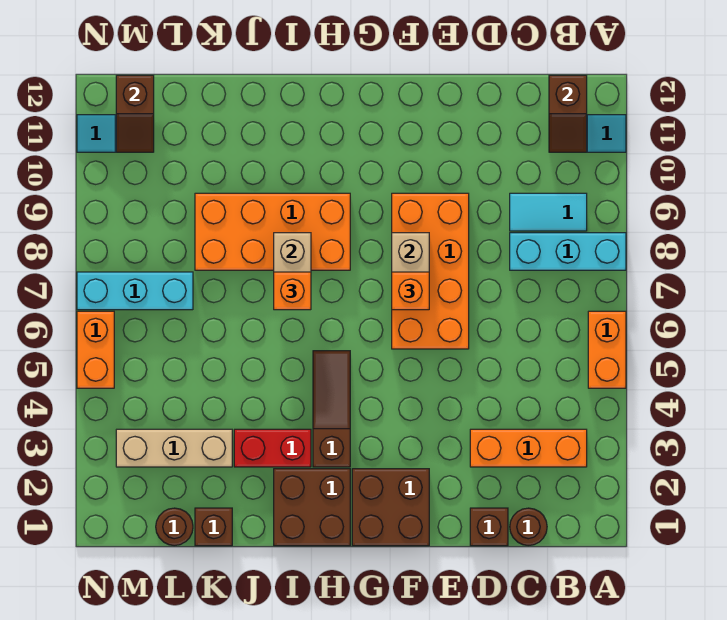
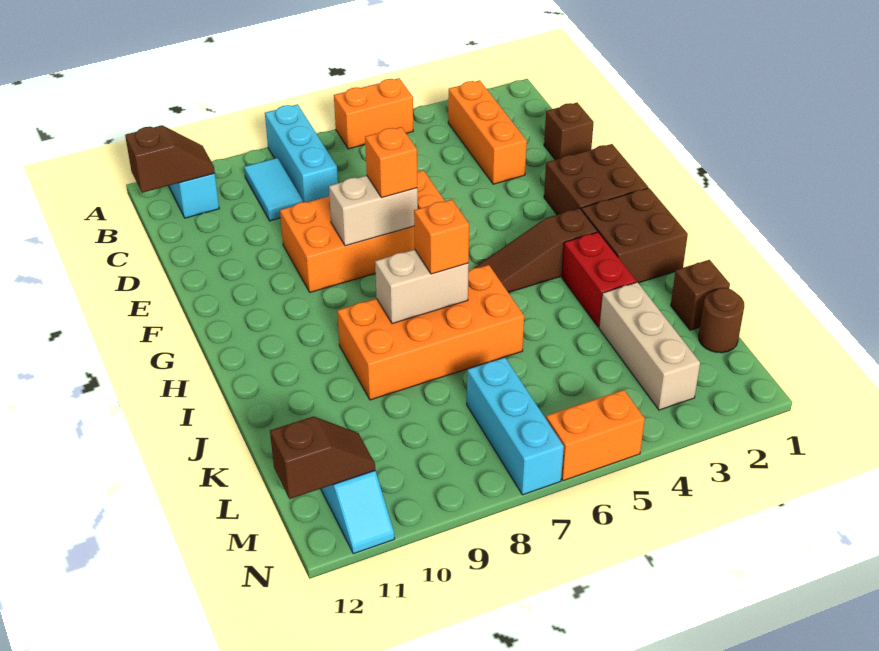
brown round brick C1 level 1 -> none
orange brick H8:K9 level 1 -> orange brick I6:J9 level 1

